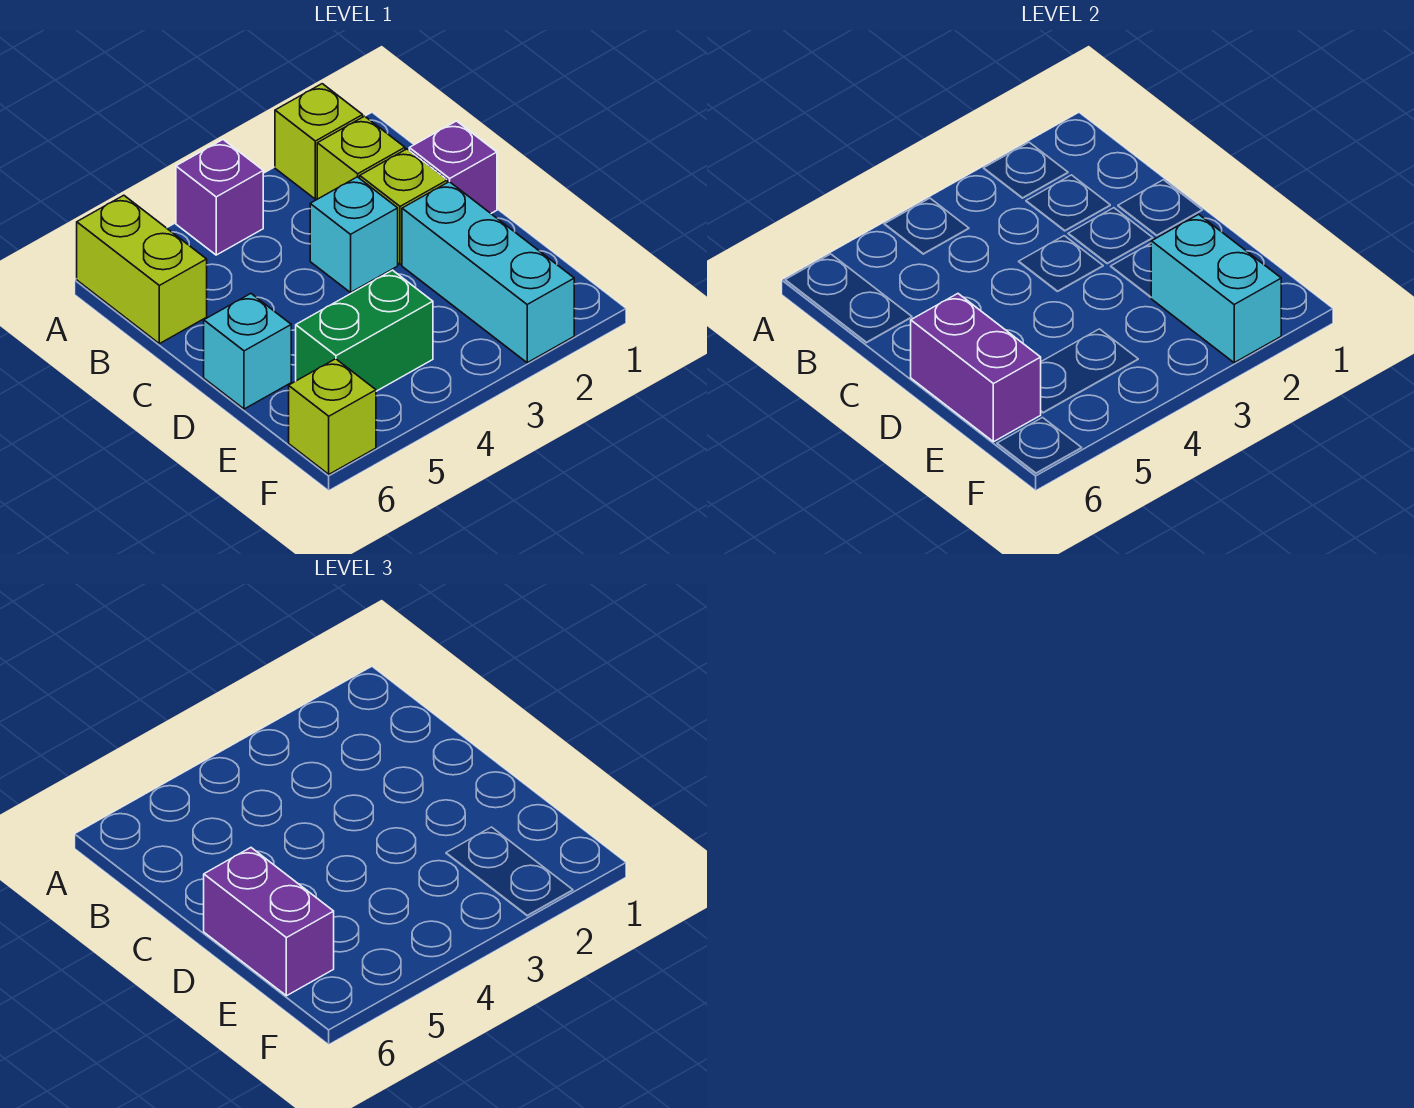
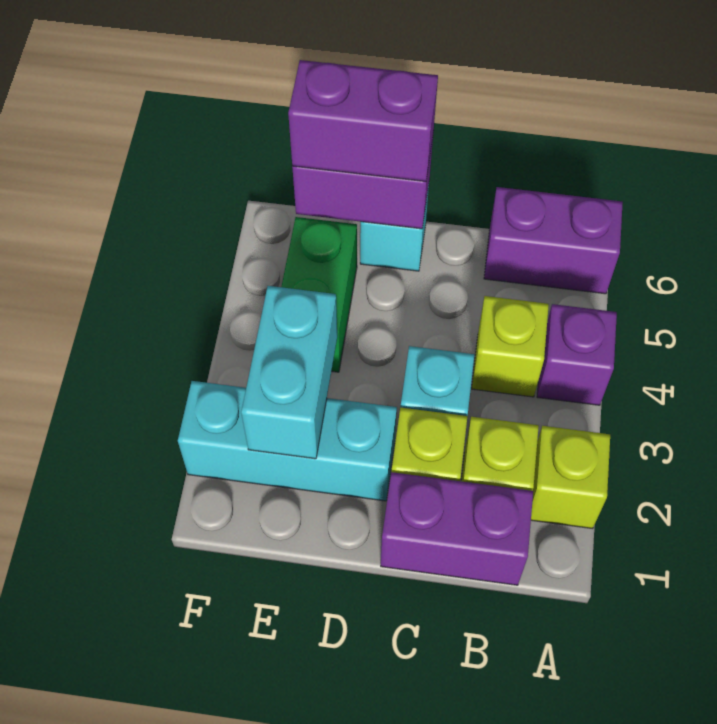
lime brick A6:B6 level 1 -> purple brick A6:B6 level 1
purple brick C1 level 1 -> purple brick B1:C1 level 1
cyan brick E2:F2 level 2 -> cyan brick E2:E3 level 2
lime brick F6 level 1 -> lime brick B4 level 1

